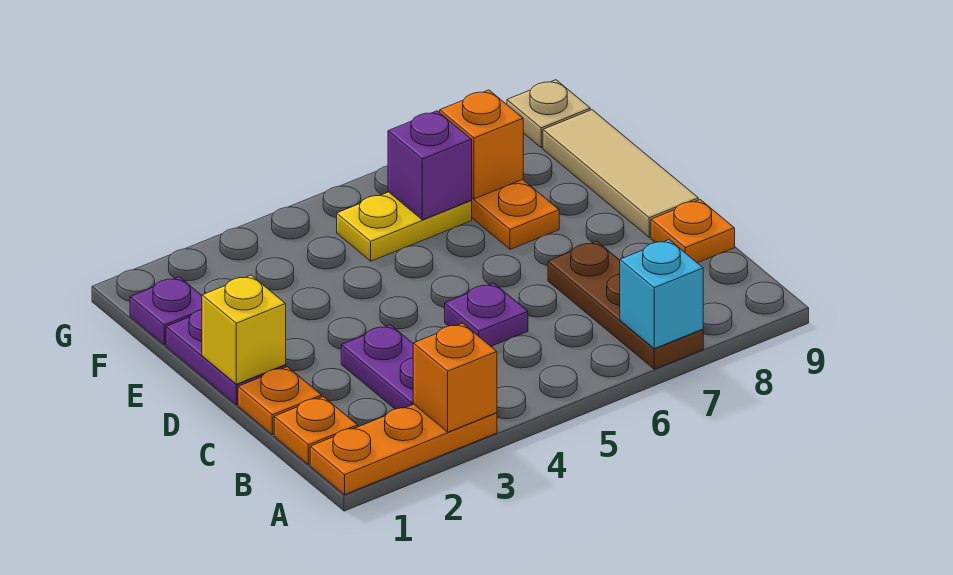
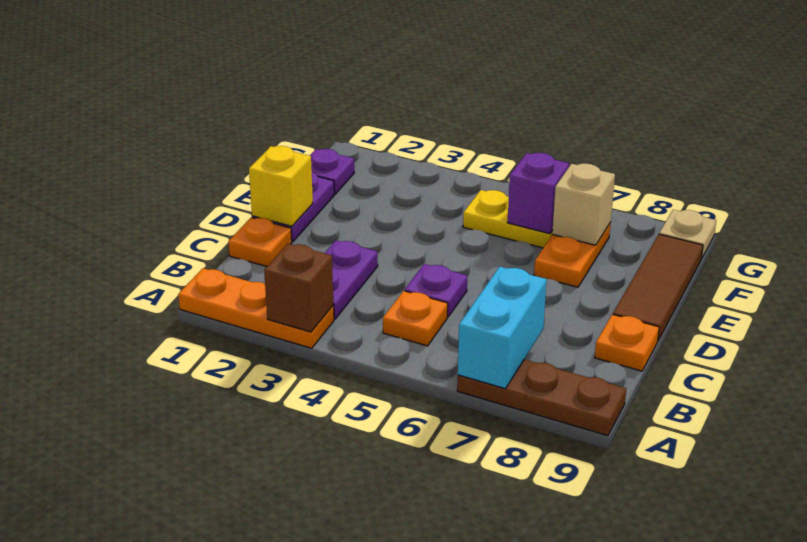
orange brick A3 level 2 -> brown brick A3 level 2
brown plate A7:C7 level 1 -> brown plate A7:A9 level 1
cyan brick A7 level 2 -> cyan brick A7:B7 level 2
orange plate B1 level 1 -> orange plate B5 level 1
tan tile D9:F9 level 1 -> brown tile D9:F9 level 1
orange brick F7 level 2 -> tan brick F7 level 2

